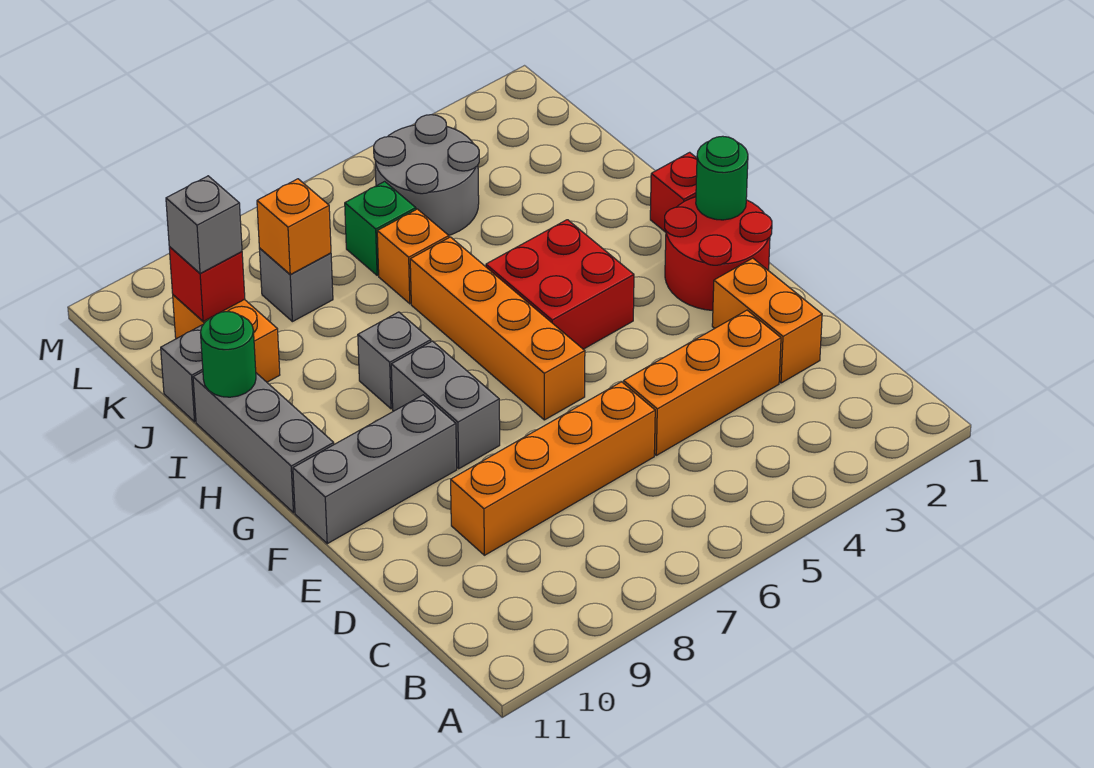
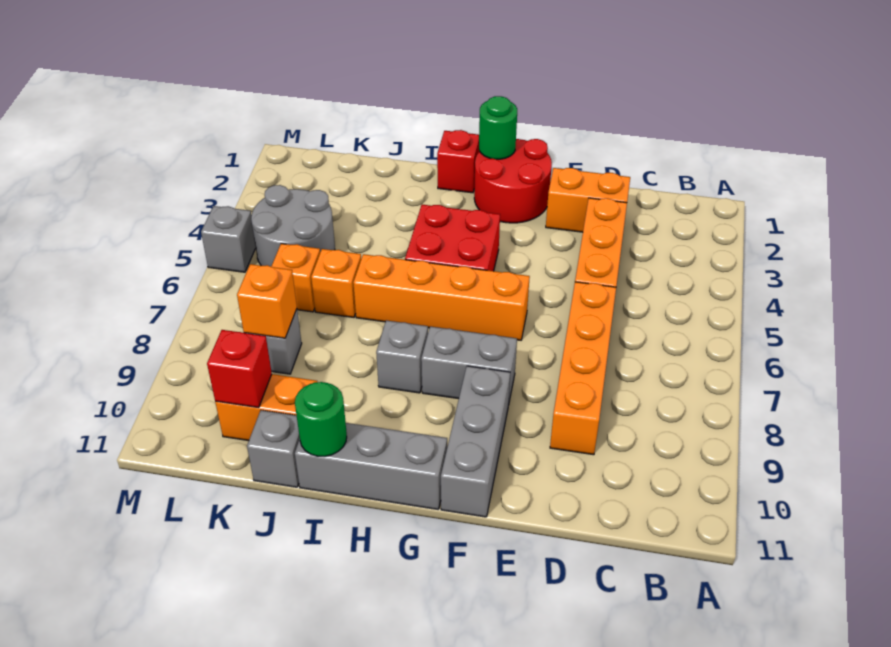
green brick K6 level 1 -> orange brick K6 level 1
grey brick K10 level 3 -> grey brick M5 level 1

